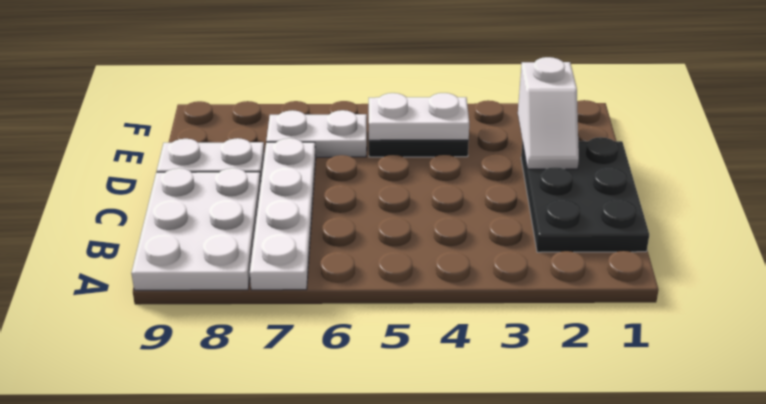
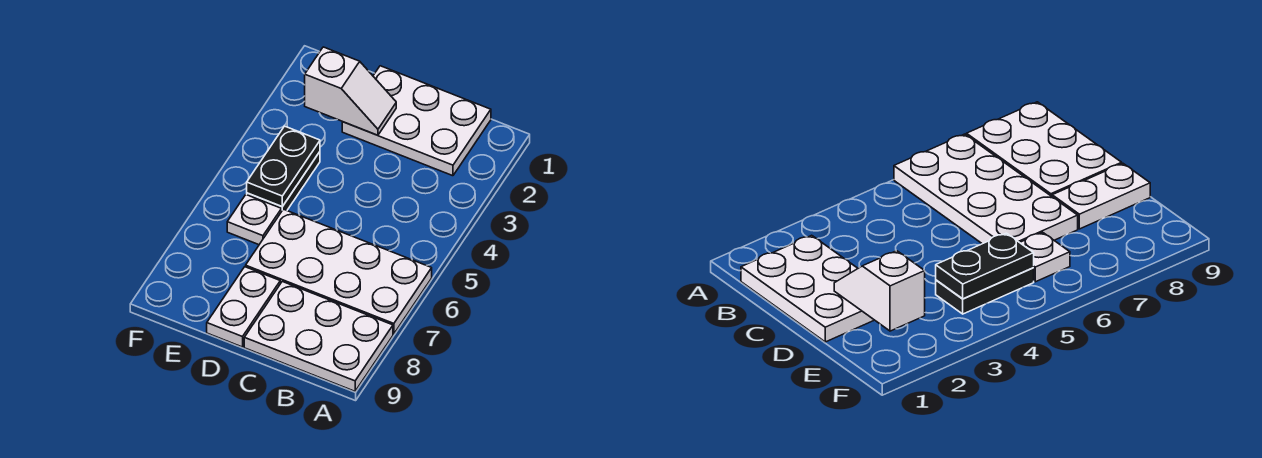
white plate A7:D7 level 1 -> white plate A6:D7 level 1
black plate B1:D2 level 1 -> white plate B1:D2 level 1
white plate E4:E5 level 2 -> black plate E4:E5 level 2
white plate E6:E7 level 1 -> white plate E6 level 1

